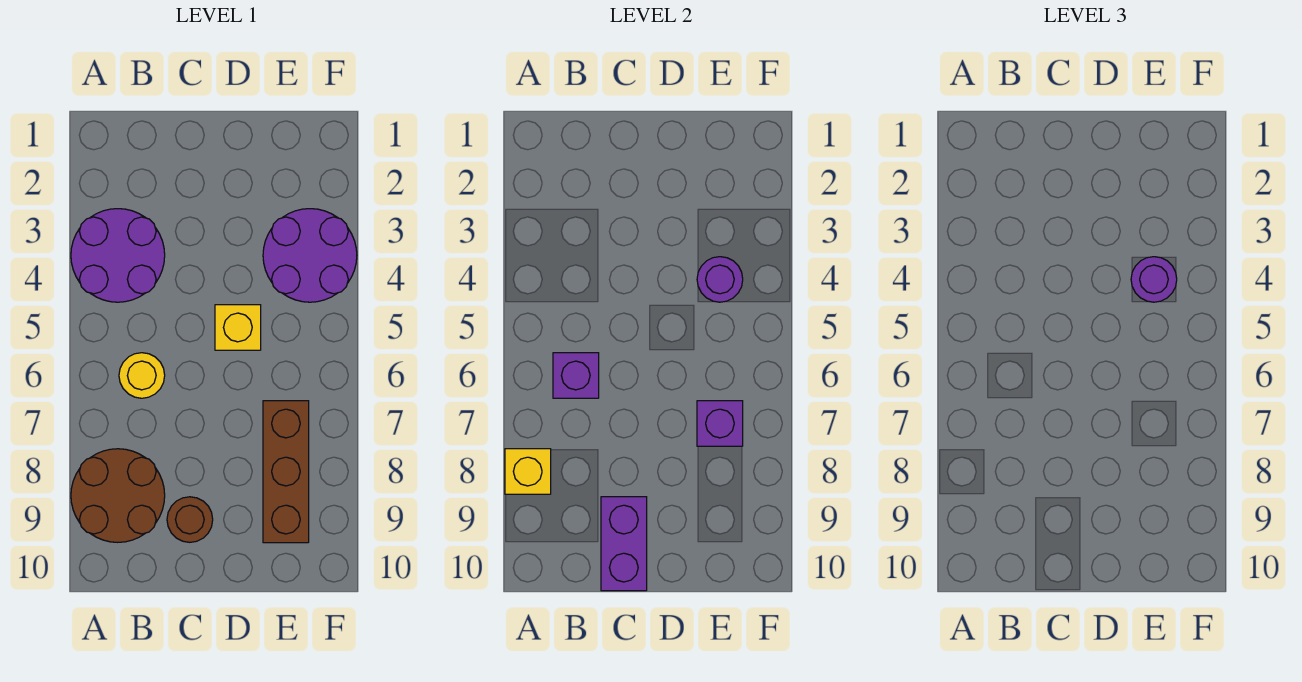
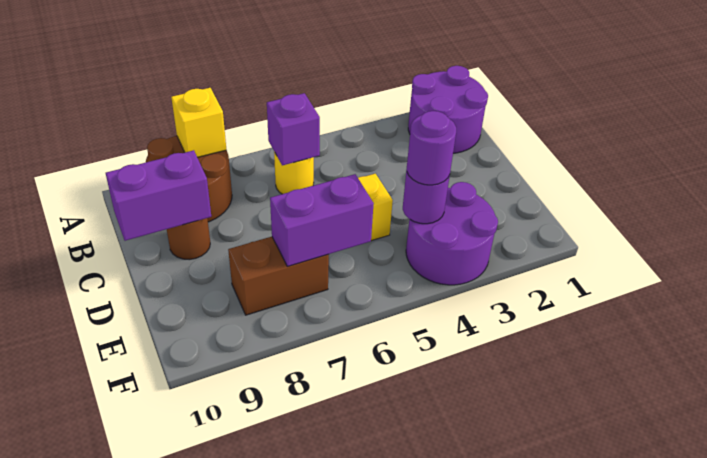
purple round brick A3:B4 level 1 -> purple round brick A1:B2 level 1
brown brick E7:E9 level 1 -> brown brick E7:E8 level 1
purple brick E7 level 2 -> purple brick E6:E7 level 2

